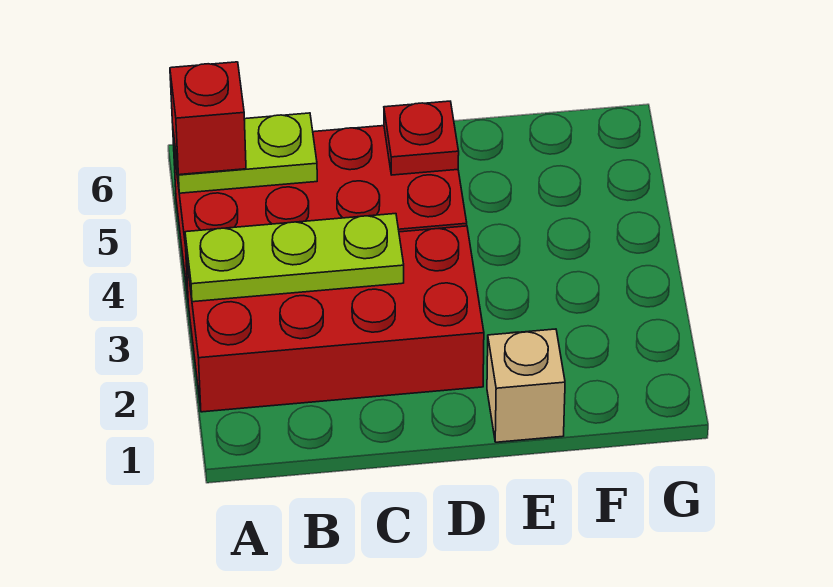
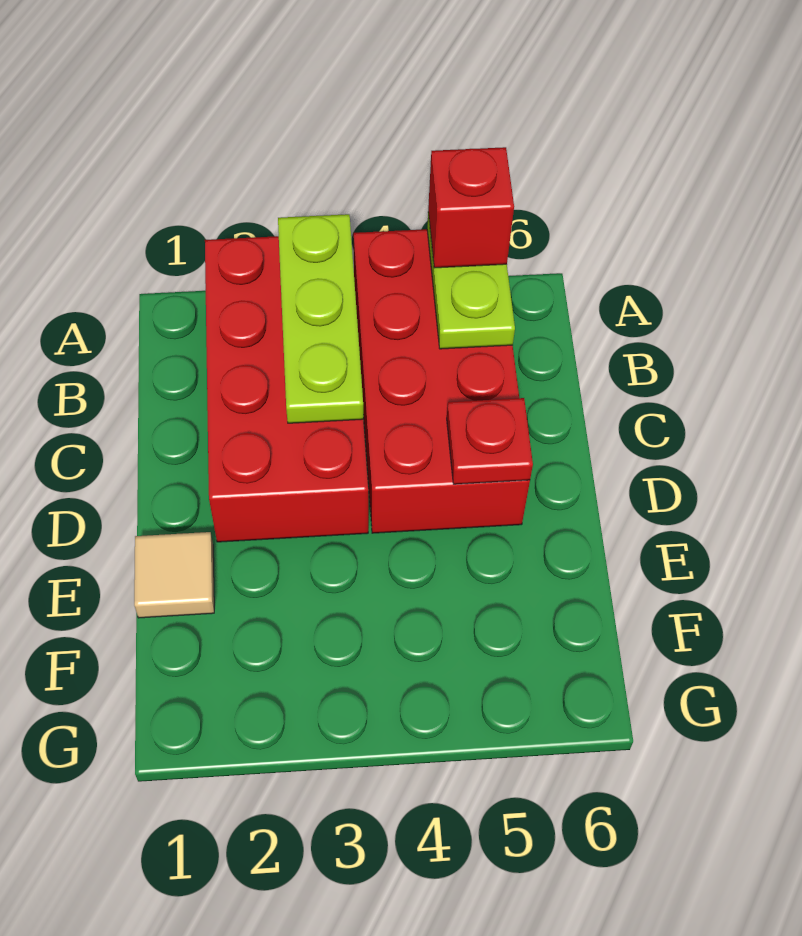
tan brick E1 level 1 -> tan tile E1 level 1

